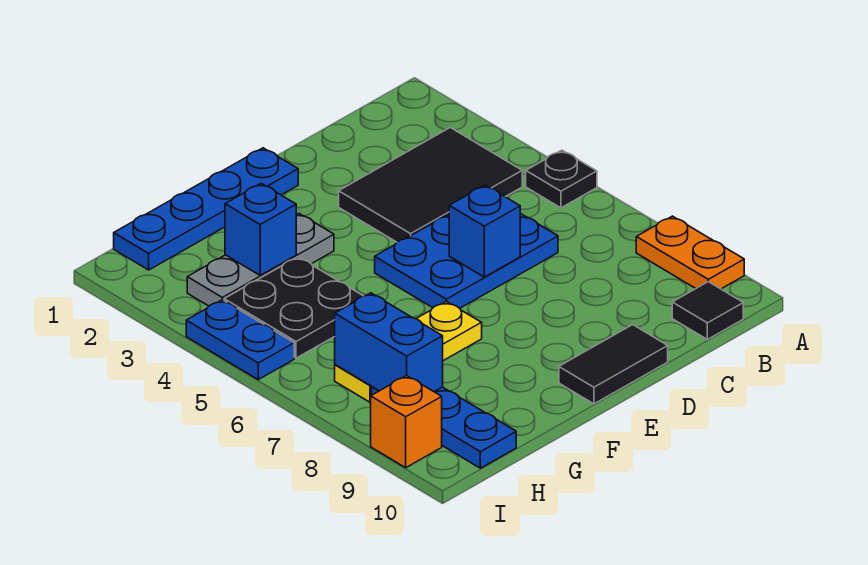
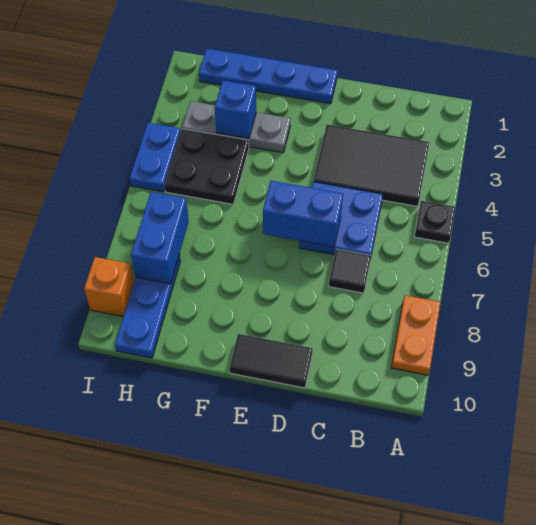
black tile B10 level 1 -> black tile C7 level 1
blue plate C5:E6 level 1 -> blue plate C5:D6 level 1
blue brick D6 level 2 -> blue brick D6:E6 level 2
yellow plate F7:H7 level 1 -> none

